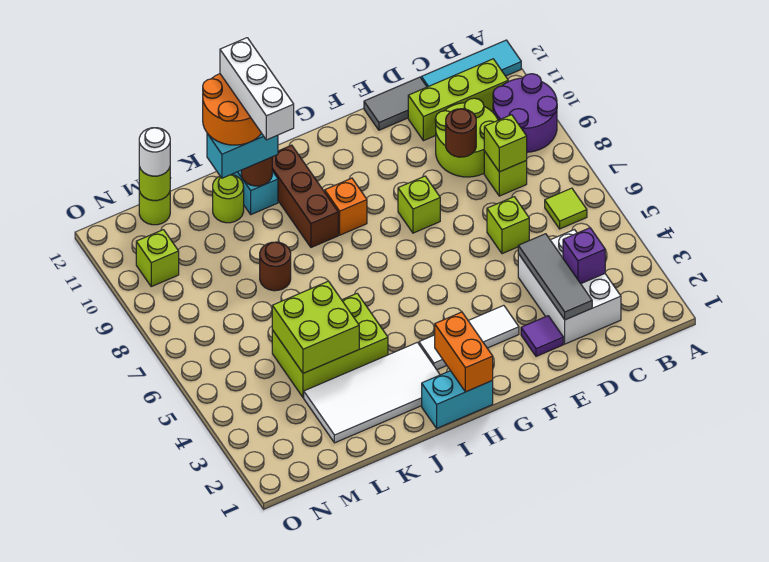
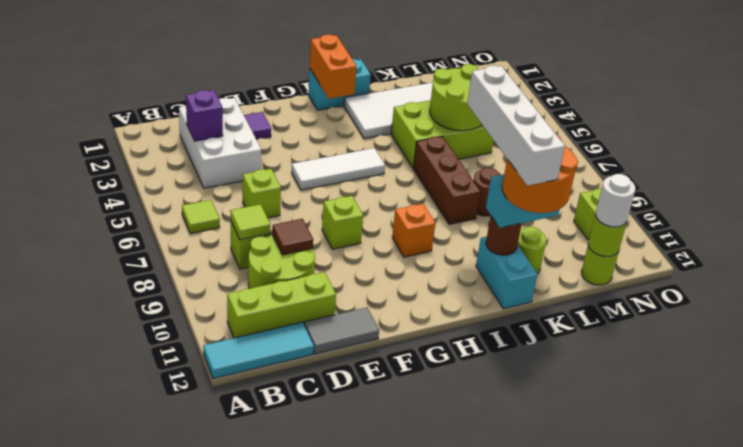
purple round brick A9:B10 level 1 -> none
lime brick C8 level 2 -> lime tile C8 level 2
grey tile D2:D4 level 2 -> none
brown round brick D9 level 2 -> brown tile D9 level 2
white tile F3:H3 level 1 -> white tile F5:H5 level 1
brown brick I9:I11 level 1 -> brown brick J6:J8 level 1
white brick J10:J12 level 5 -> white brick J9:J12 level 5
lime brick K4:L5 level 2 -> lime round brick K4:L5 level 2

